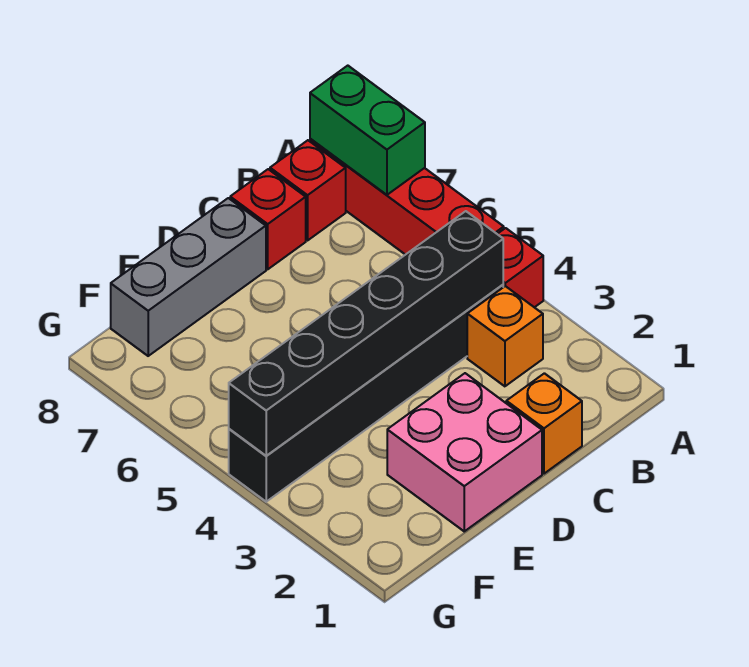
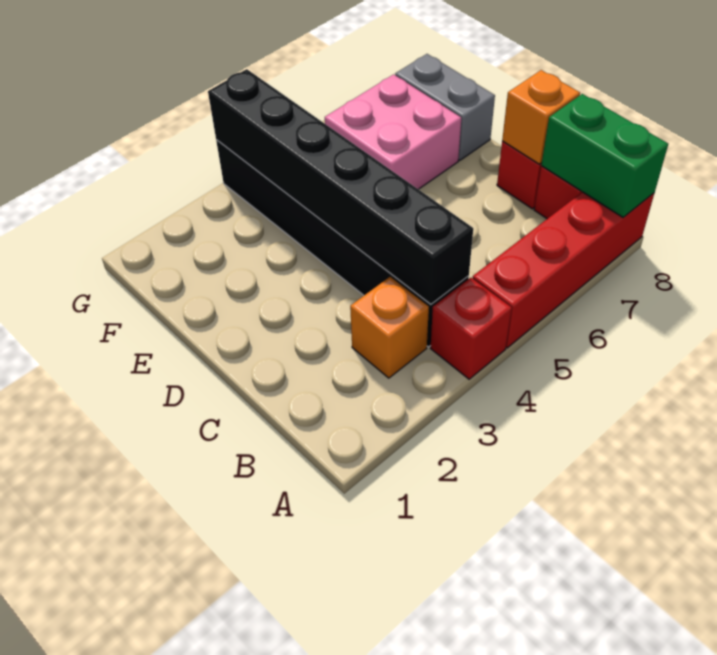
green brick A7:A8 level 2 -> green brick A8:B8 level 2
orange brick C1 level 1 -> orange brick C8 level 2
pink brick D1:E2 level 1 -> pink brick E6:F7 level 1
grey brick D8:F8 level 1 -> grey brick E8:F8 level 1

